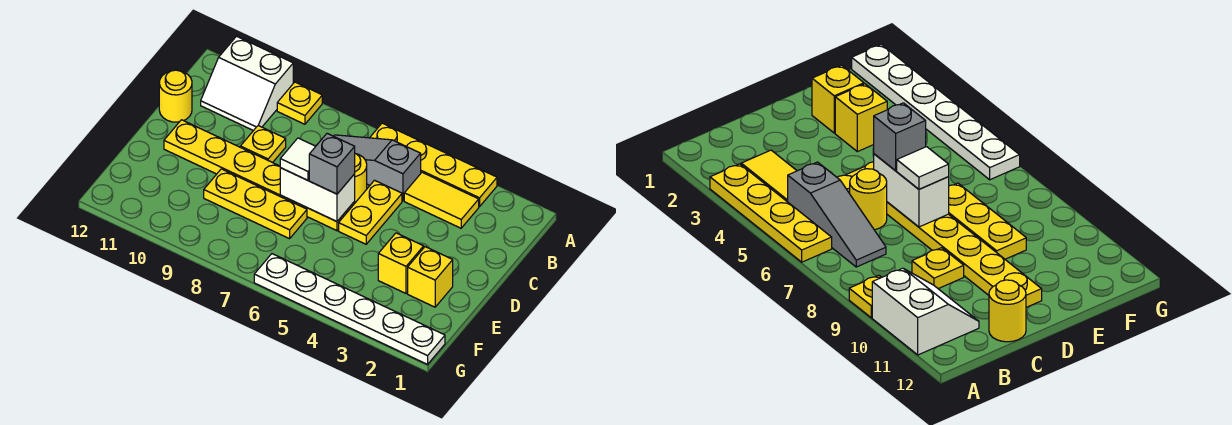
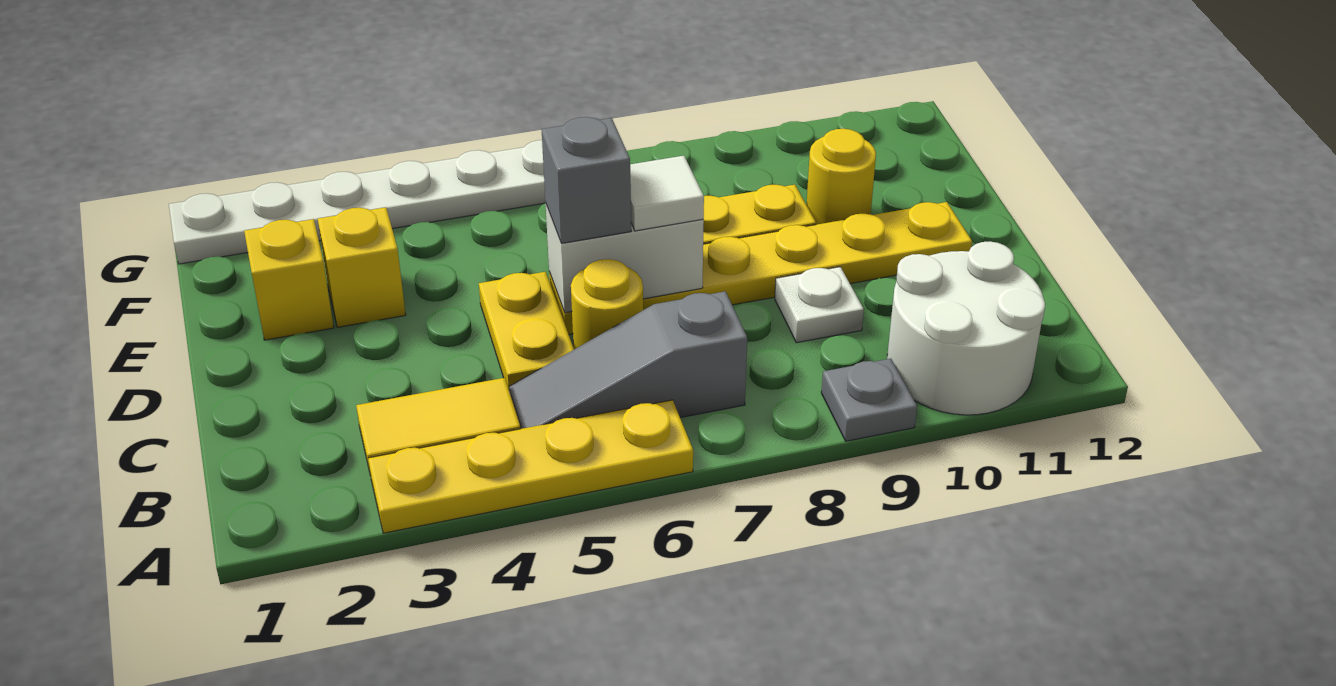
yellow plate A9 level 1 -> grey plate A9 level 1
white slope A10:B11 level 1 top A -> white round brick A10:B11 level 1
grey slope B5:B7 level 1 top 5 -> grey slope B5:B7 level 1 top 7
yellow plate C9 level 1 -> white plate C9 level 1
yellow round brick C12 level 1 -> yellow round brick E10 level 1

